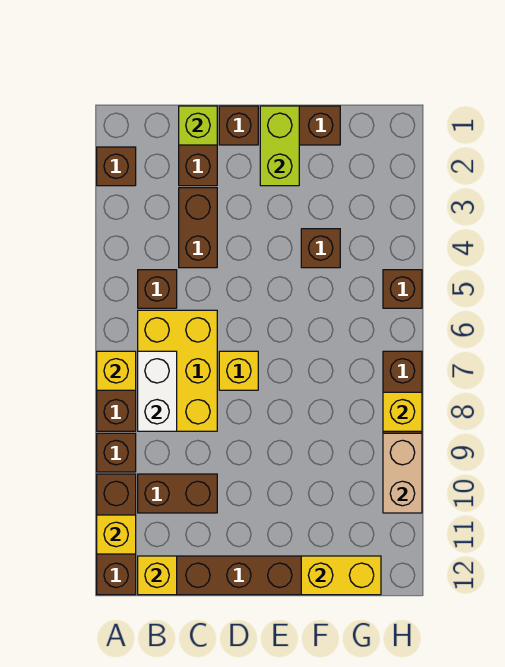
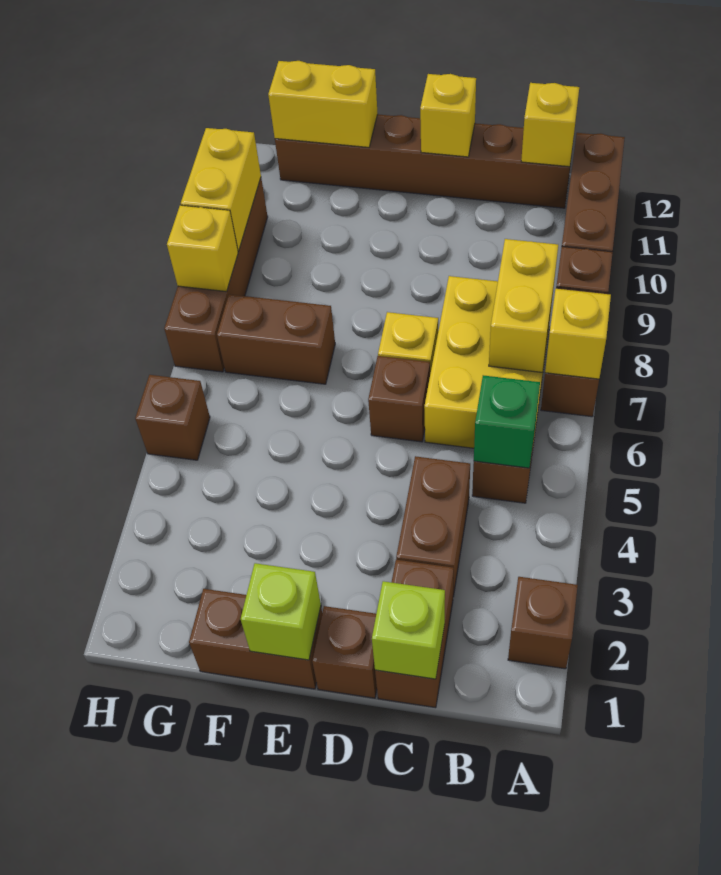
yellow brick A11 level 2 -> yellow brick D12 level 2
none -> green brick B5 level 2
white brick B7:B8 level 2 -> yellow brick B7:B8 level 2
brown brick B10:C10 level 1 -> brown brick F7:G7 level 1
lime brick E1:E2 level 2 -> lime brick E1 level 2
brown brick F4 level 1 -> brown brick D6 level 1
tan brick H9:H10 level 2 -> yellow brick H9:H10 level 2

